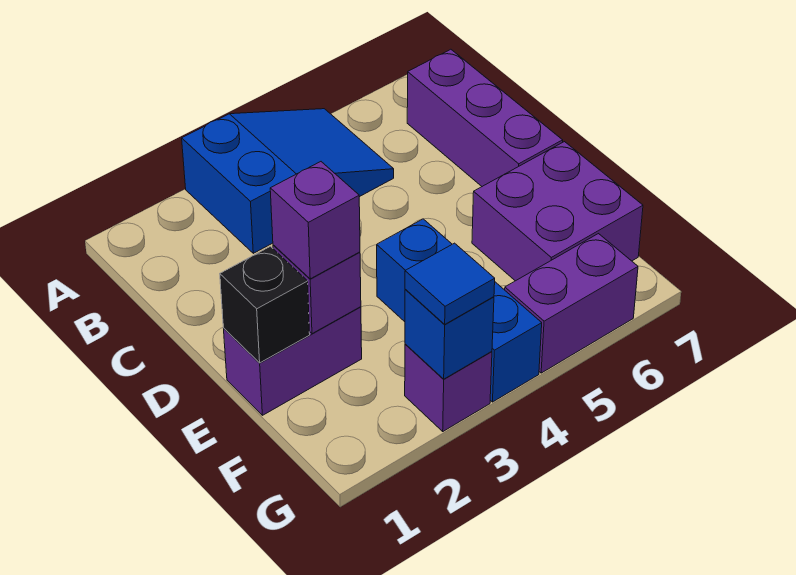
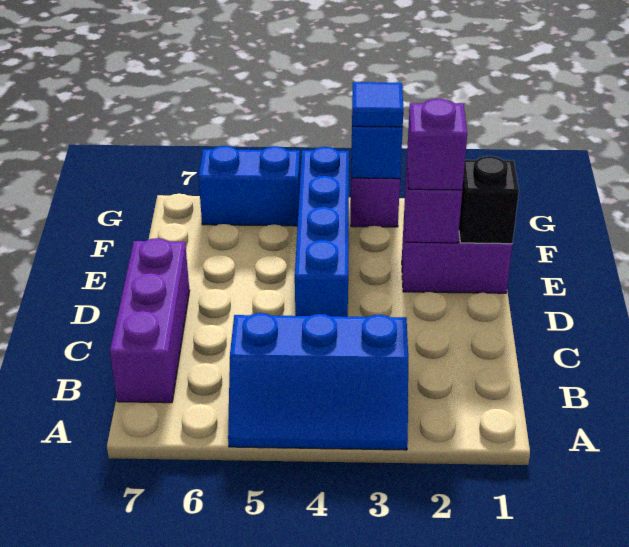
blue slope A3:B5 level 1 top 3 -> blue slope A3:B5 level 1 top B
blue brick E4:G4 level 1 -> blue brick D4:G4 level 1
purple brick E6:F7 level 1 -> none
purple brick G5:G6 level 1 -> blue brick G5:G6 level 1

